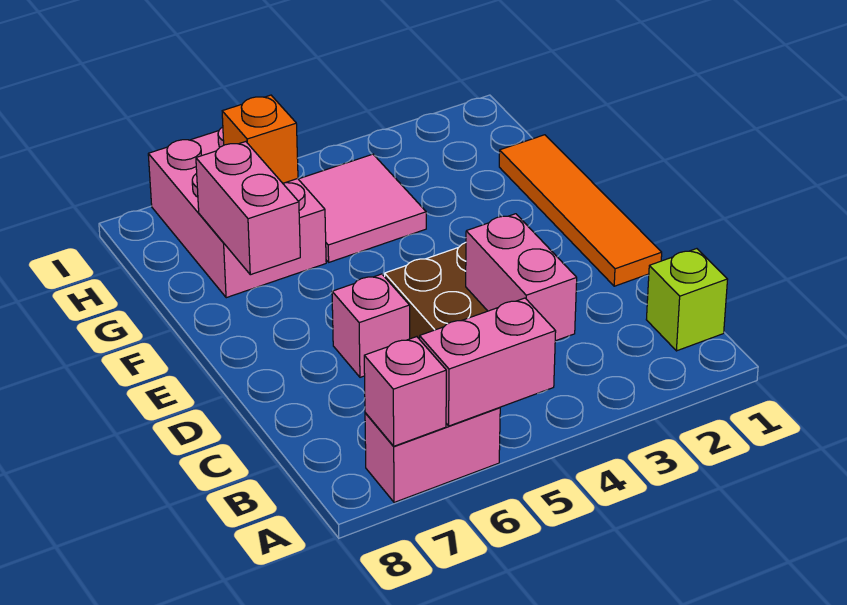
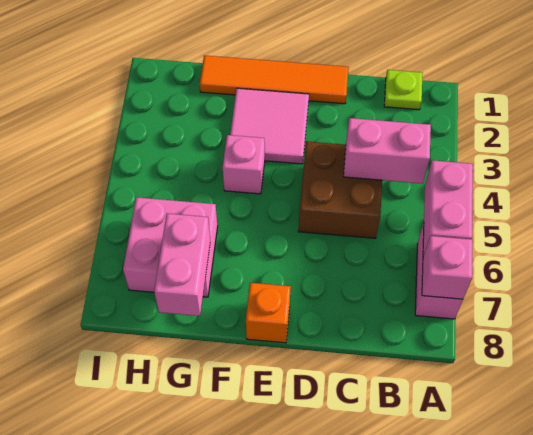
lime brick B1 level 1 -> lime plate B1 level 1
pink brick D6 level 1 -> pink brick F4 level 1
pink brick F7:G7 level 2 -> pink brick G7:G8 level 2
pink tile G4:H5 level 1 -> pink tile E2:F3 level 1
pink brick G6:I7 level 1 -> pink brick G6:H7 level 1
orange brick H6 level 2 -> orange brick E8 level 1

